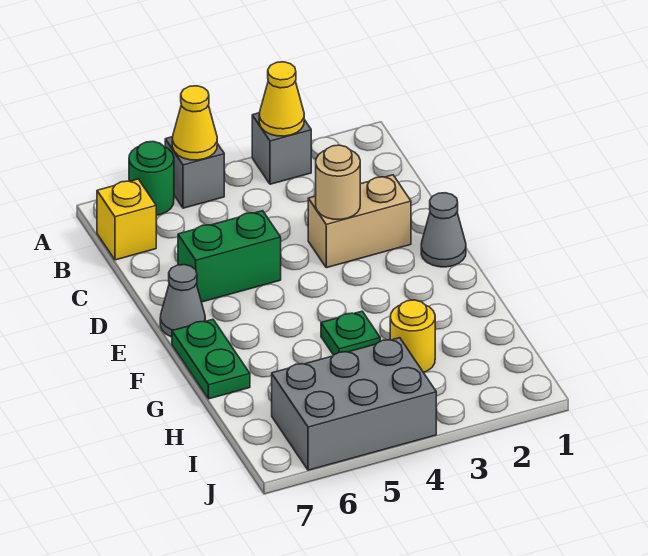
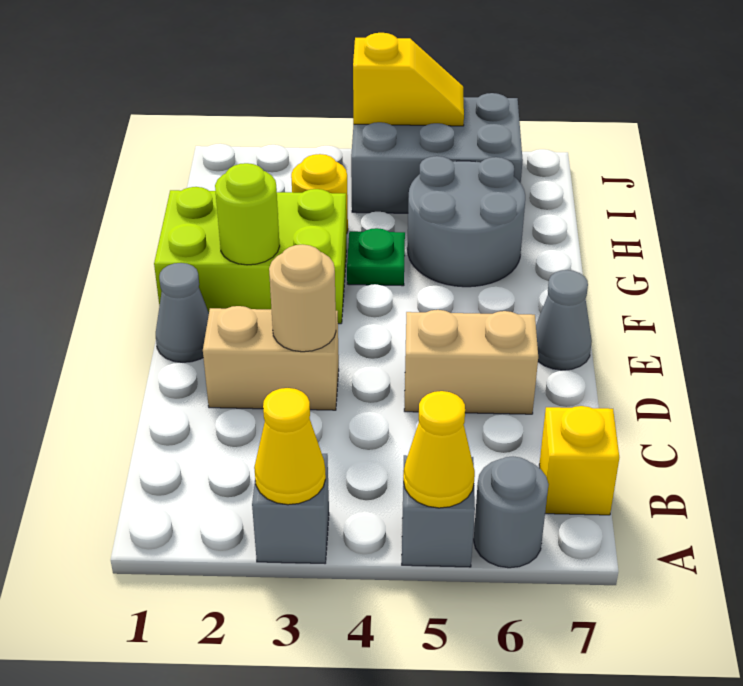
green round brick A6 level 1 -> grey round brick A6 level 1
green brick D5:D6 level 1 -> tan brick D5:D6 level 1
none -> lime brick F1:G3 level 1
none -> lime round brick F2 level 2
green plate F7:G7 level 1 -> none
none -> grey round brick G5:H6 level 1
none -> yellow slope J4:J5 level 2 top 4

